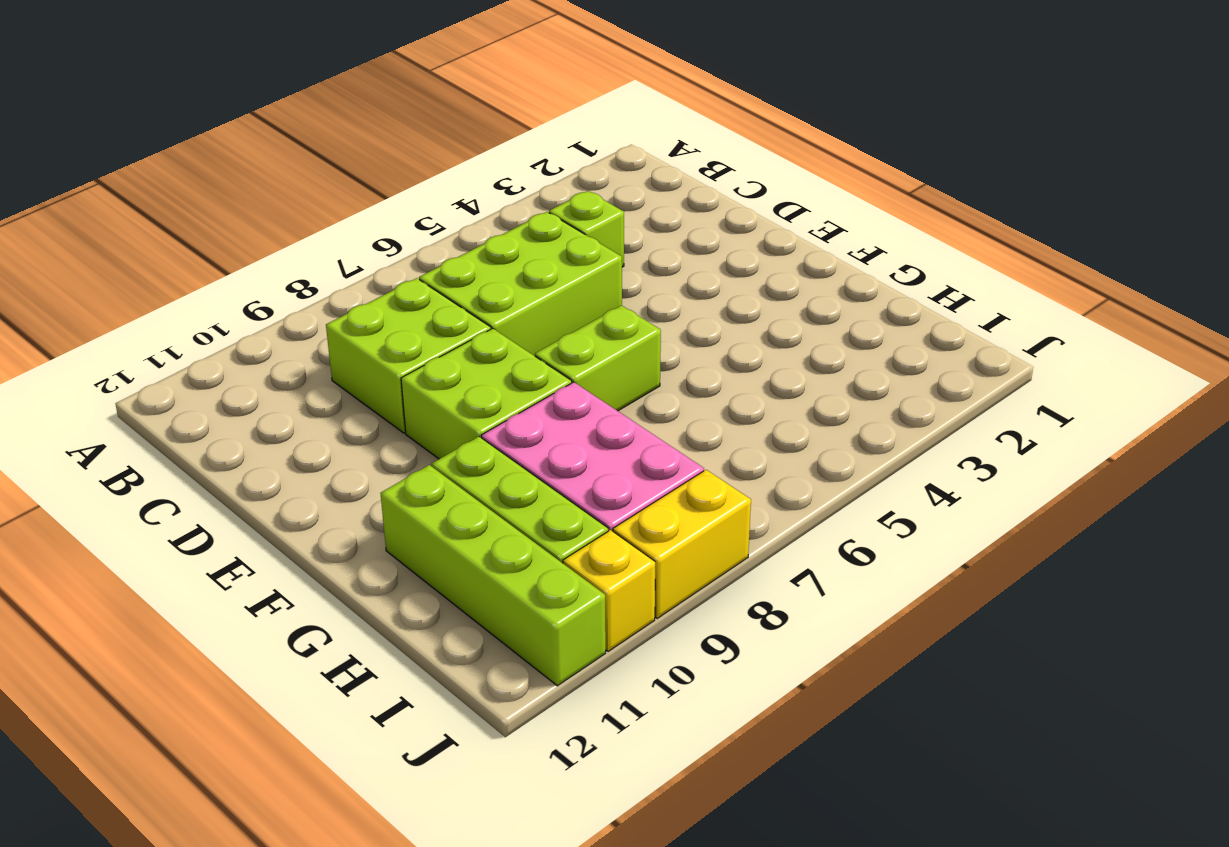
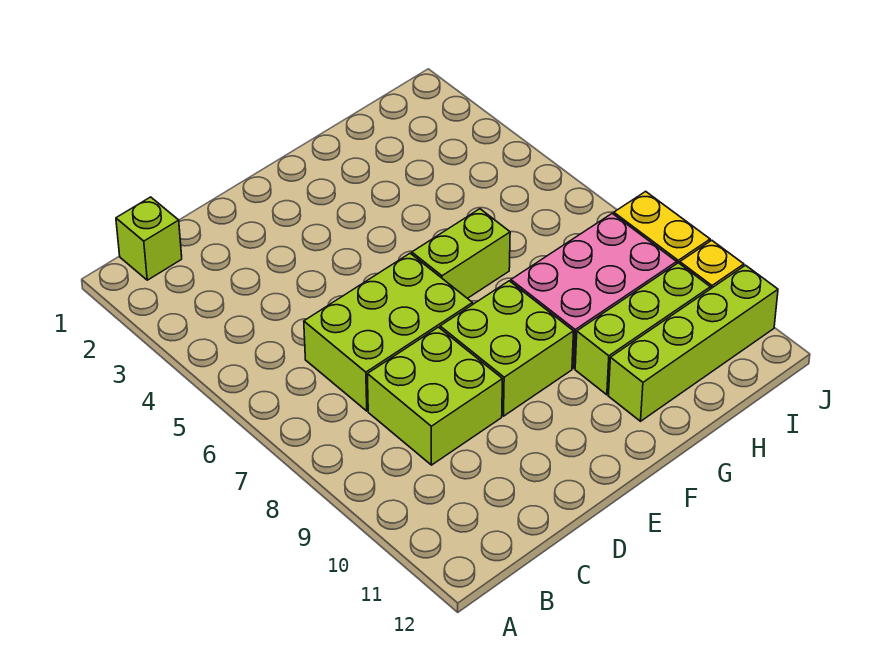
lime brick C4 level 1 -> lime brick B1 level 1
lime brick C5:D7 level 1 -> lime brick C6:E7 level 1
lime brick F6:F7 level 1 -> lime brick F6:G6 level 1

